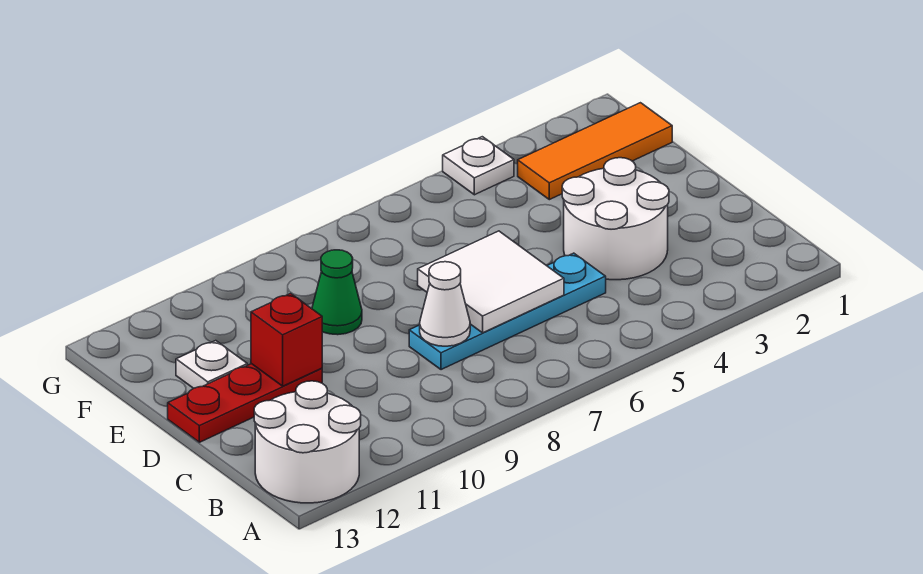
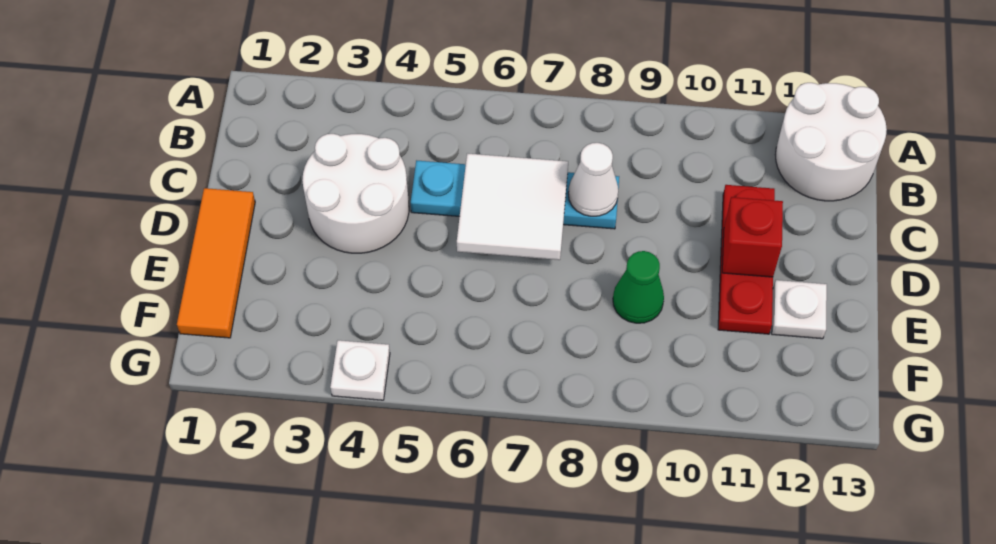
red plate D11:D13 level 1 -> red plate C11:E11 level 1
orange tile F1:F3 level 1 -> orange tile D1:F1 level 1

